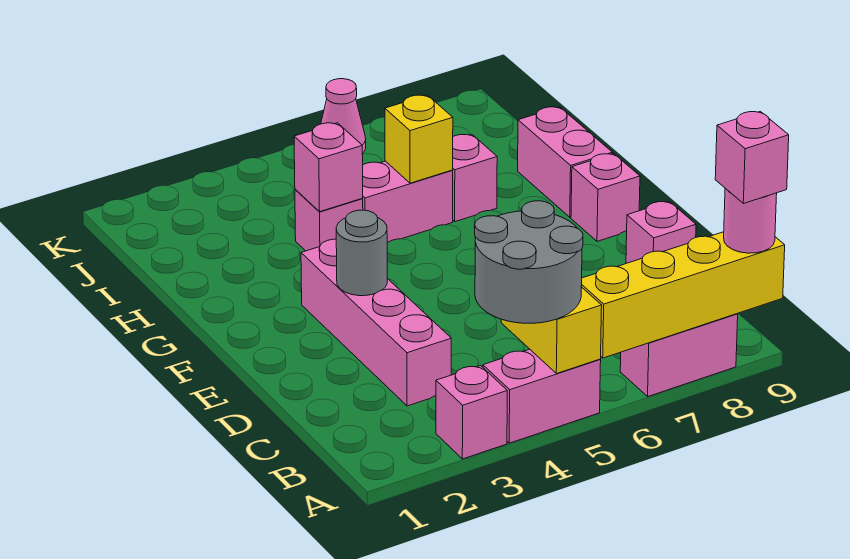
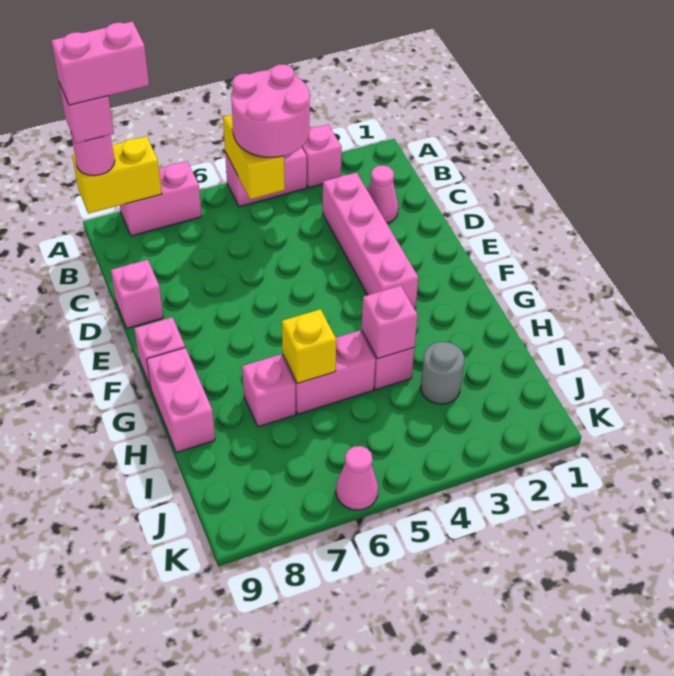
grey round brick A4:B5 level 3 -> pink round brick A4:B5 level 3
yellow brick A6:A9 level 2 -> yellow brick A8:A9 level 2
none -> pink brick A8:A9 level 5
none -> pink cone C2 level 1
grey round brick E3 level 2 -> grey round brick I3 level 1

